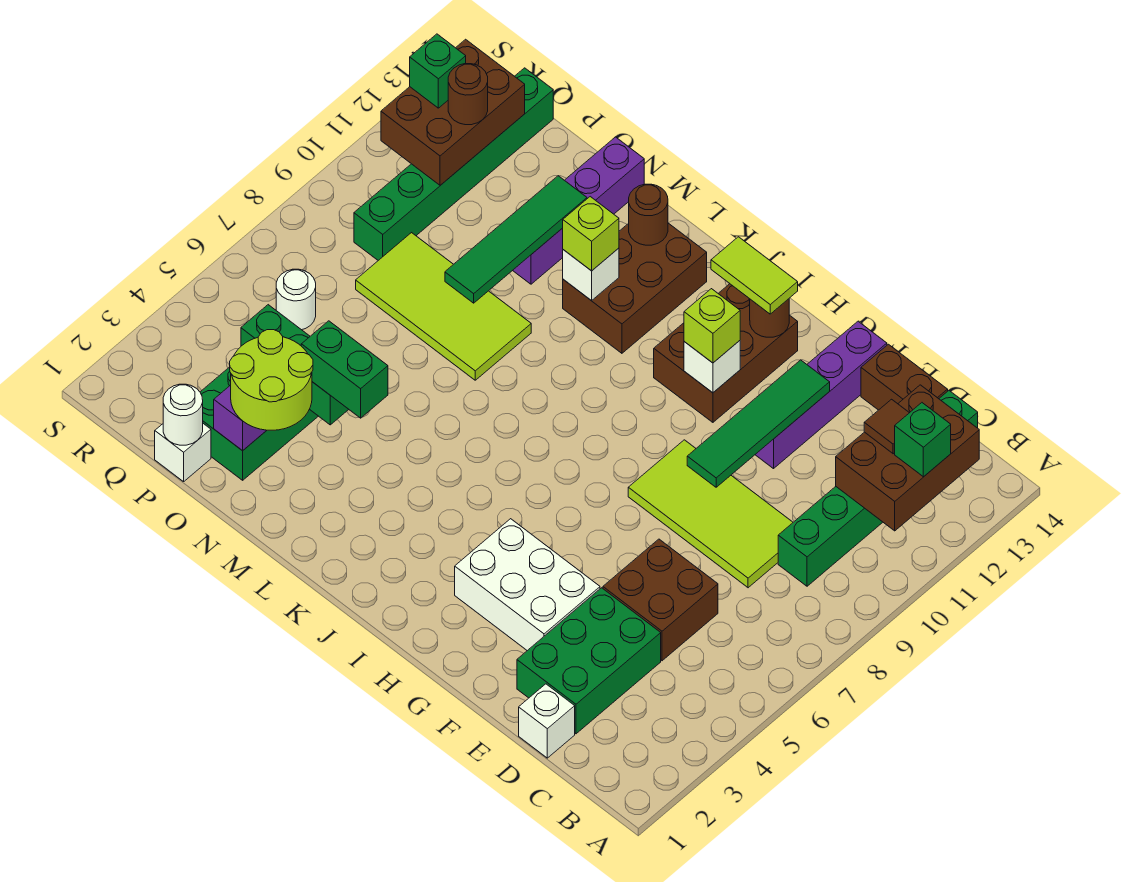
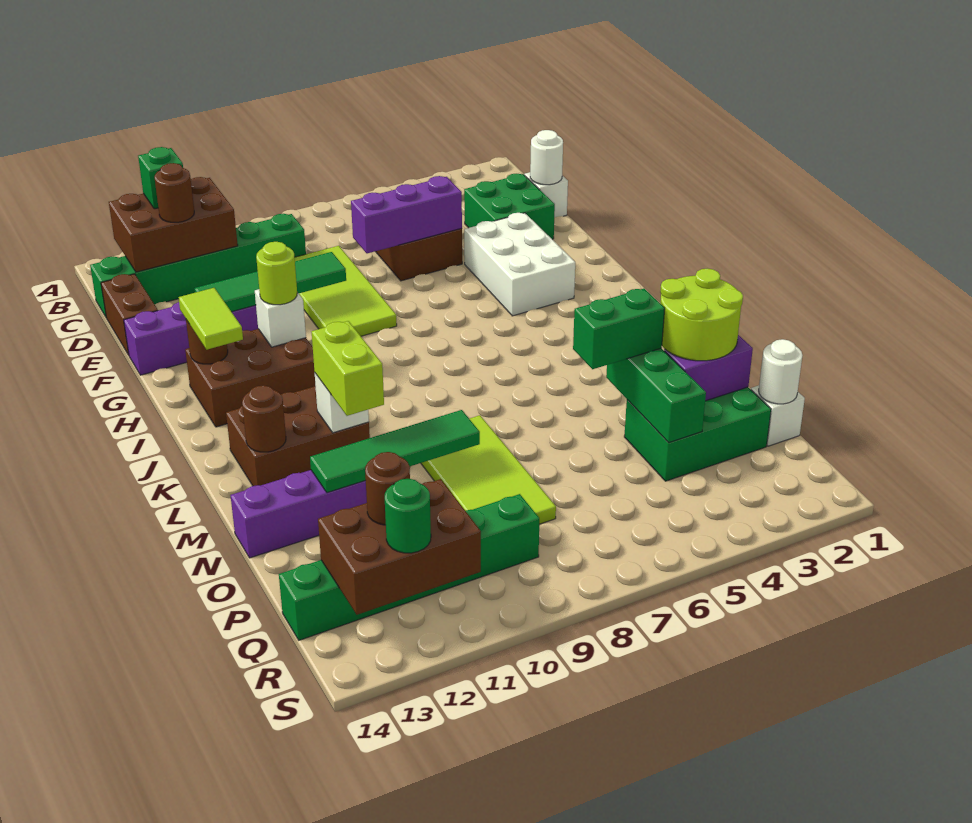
brown tile C12 level 3 -> brown round brick C12 level 3
green brick D2:E4 level 1 -> green brick D2:E3 level 1
none -> purple brick E5:E7 level 2
lime brick H11 level 3 -> lime round brick H11 level 3
lime brick L11 level 3 -> lime brick L11:M11 level 3
green brick M4:N4 level 3 -> green brick N4:N5 level 3
white round brick Q6 level 1 -> white round brick D1 level 2
green brick R12 level 3 -> green round brick R12 level 3

